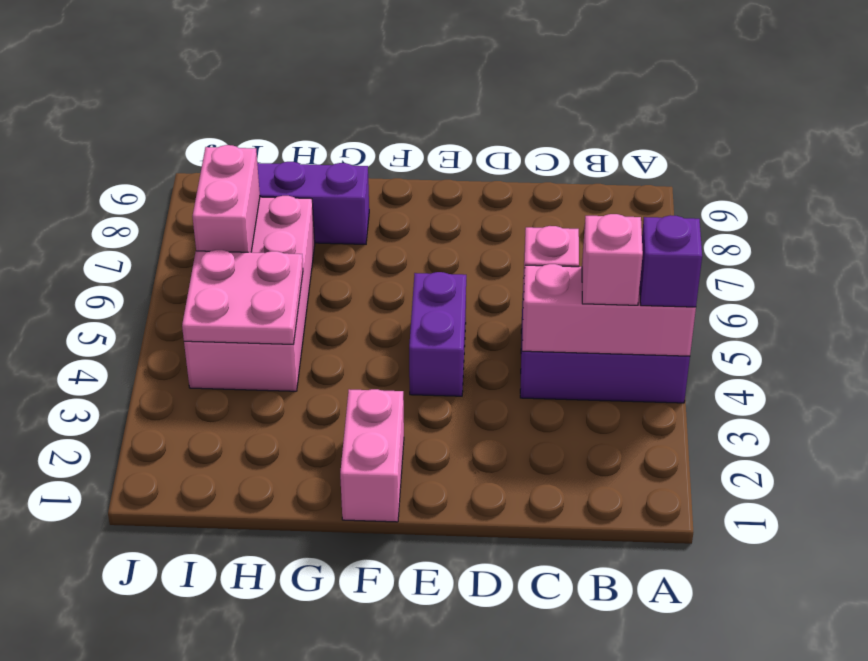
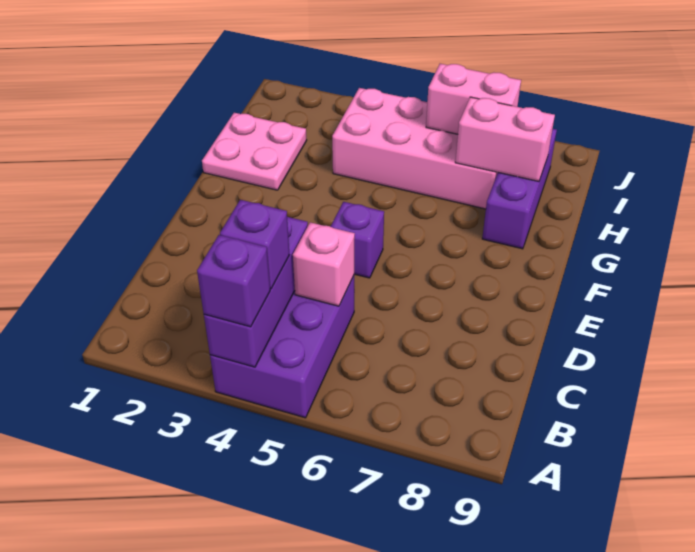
pink brick A4:C4 level 2 -> purple brick A4:C4 level 2
pink brick B4 level 3 -> purple brick B4 level 3
purple brick E4:E5 level 1 -> purple brick E5 level 1
pink brick F1:F2 level 1 -> pink brick H7:H8 level 2
pink plate H4:I5 level 2 -> pink plate G1:H2 level 1

